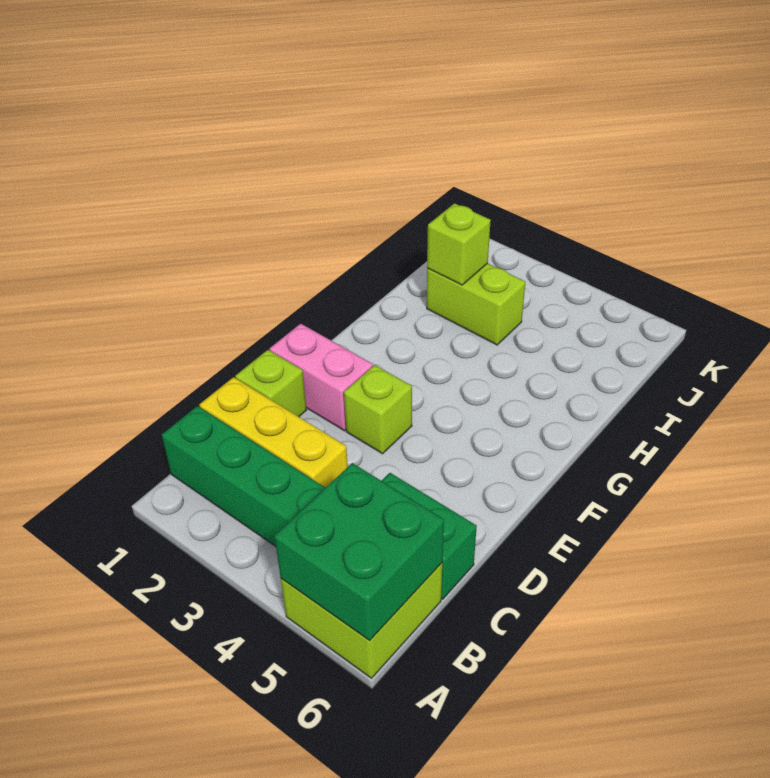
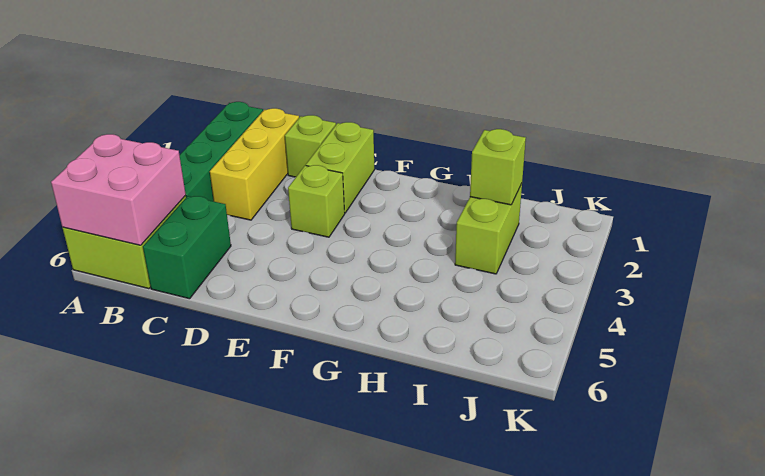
green brick A5:B6 level 2 -> pink brick A5:B6 level 2
pink brick E1:E2 level 1 -> lime brick E1:E2 level 1

